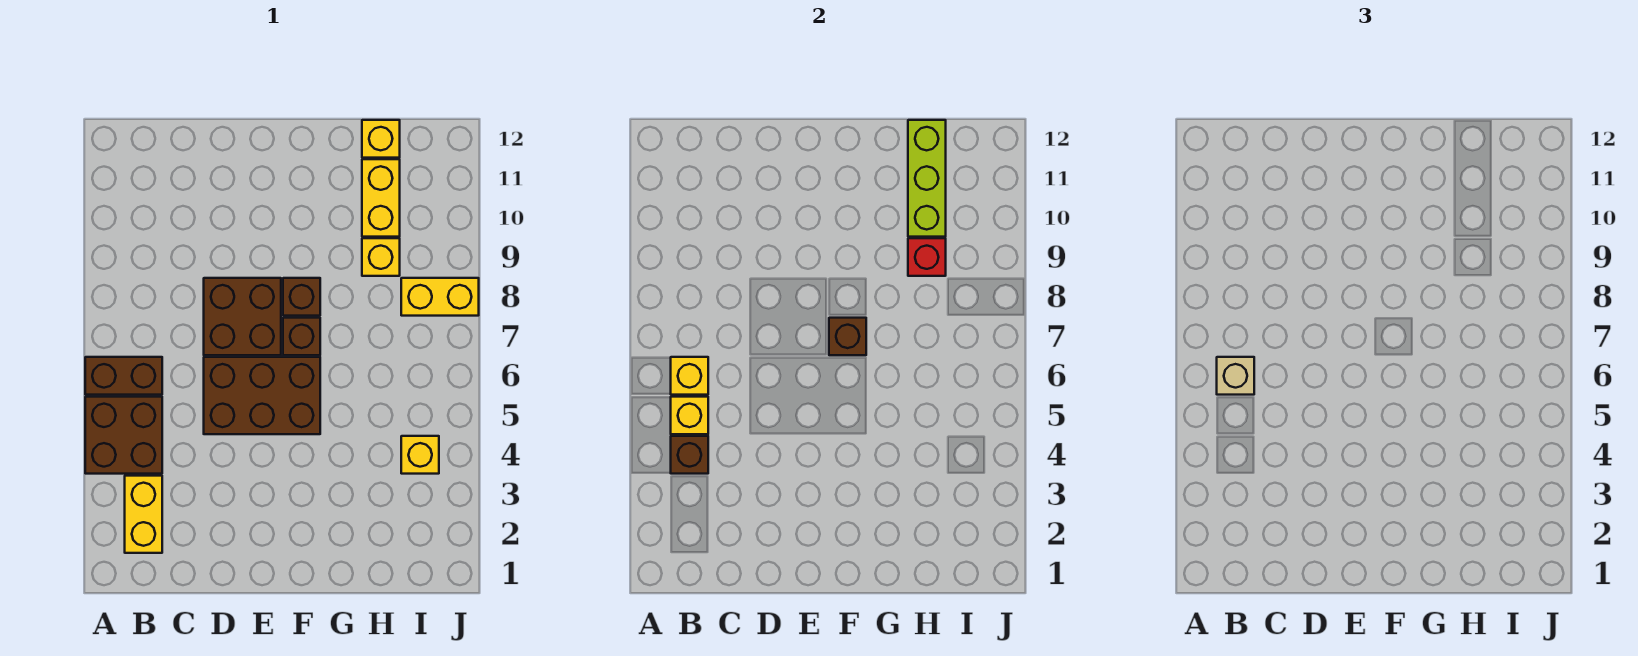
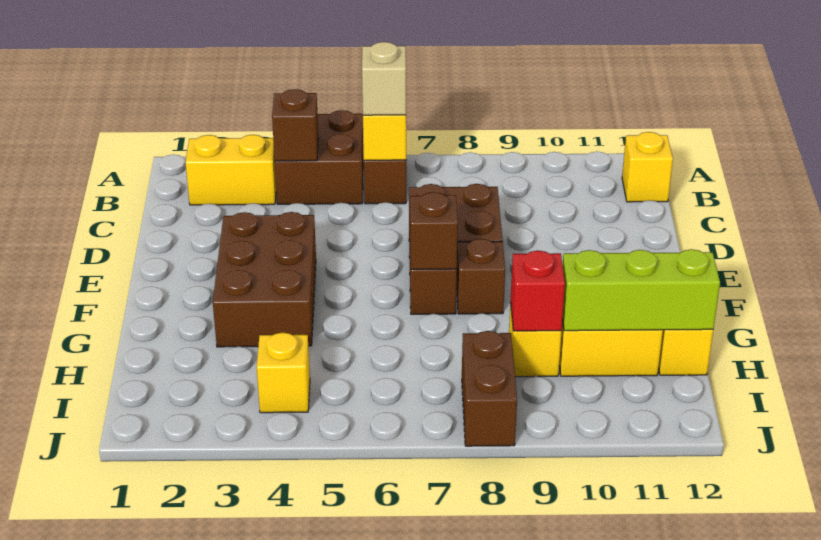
yellow brick B5 level 2 -> yellow brick B12 level 1
brown brick D5:F6 level 1 -> brown brick E3:G4 level 1
yellow brick I8:J8 level 1 -> brown brick I8:J8 level 1

